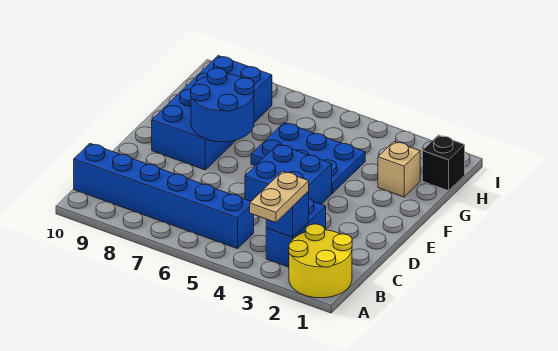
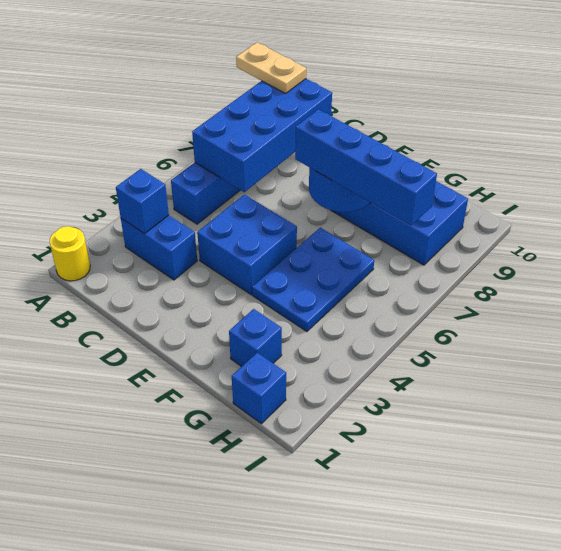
yellow round brick A1:B2 level 1 -> yellow round brick A1 level 1
tan plate A3:B3 level 3 -> tan plate A9:B9 level 3
none -> blue brick B6:C9 level 2
none -> blue brick E7:H7 level 3
tan brick G2 level 1 -> blue brick G2 level 1
black brick H1 level 1 -> blue brick H1 level 1

